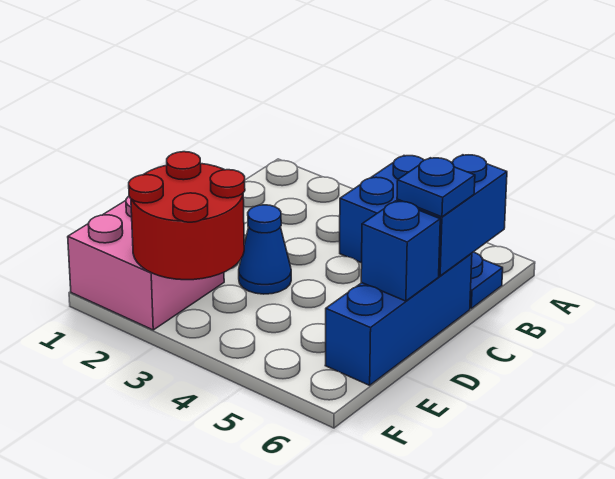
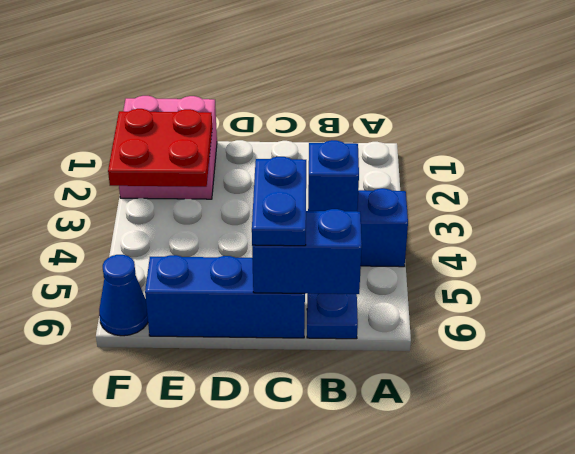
blue plate C6 level 3 -> blue plate C5:C6 level 3
blue cone D3 level 1 -> blue cone F6 level 1
blue brick D6 level 2 -> blue brick B4 level 2
red round brick E2:F3 level 2 -> red plate E2:F3 level 2

